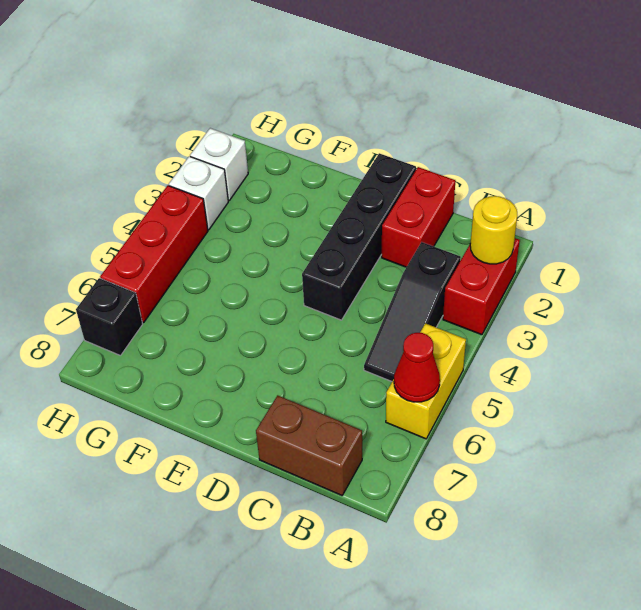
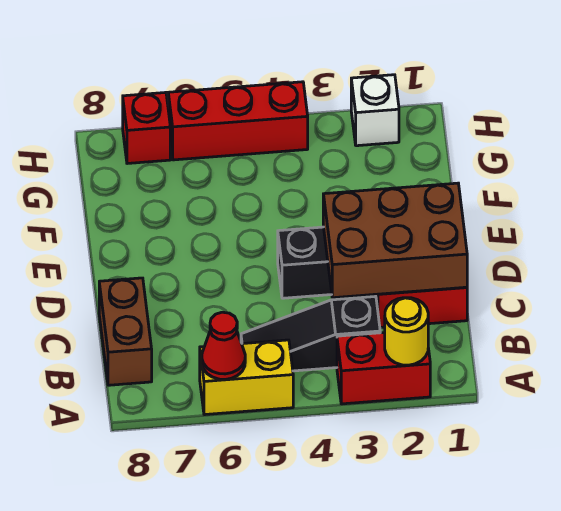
none -> brown brick C1:D3 level 2
white brick H3 level 1 -> none
black brick H7 level 1 -> red brick H7 level 1

